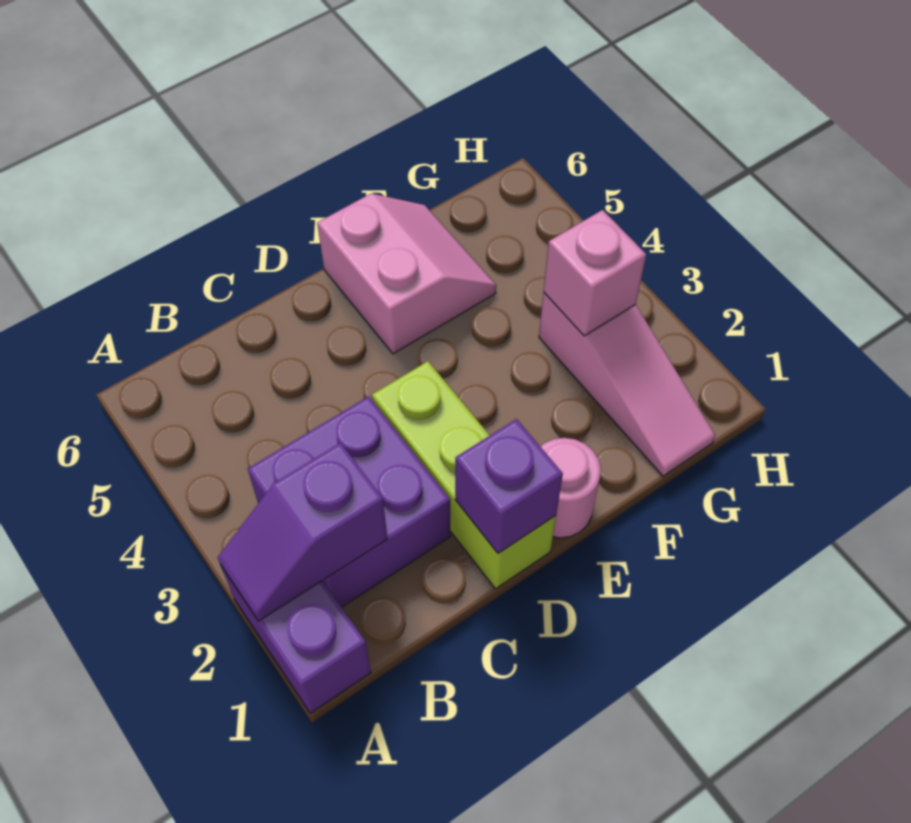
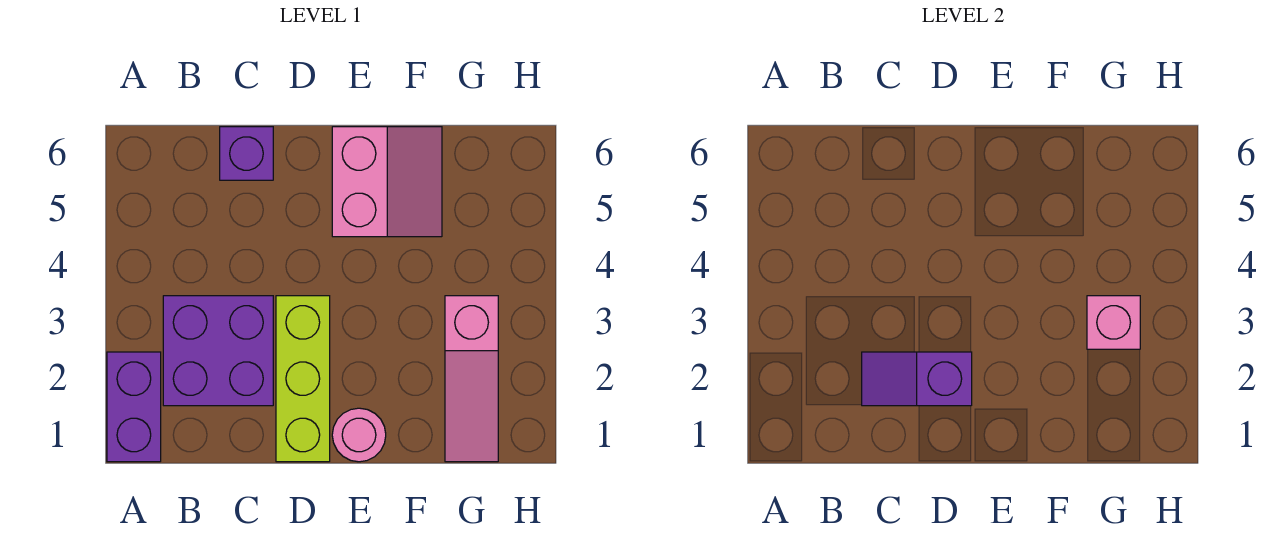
purple slope A2:B2 level 2 top B -> purple slope C2:D2 level 2 top D
purple brick D1 level 2 -> purple brick C6 level 1

